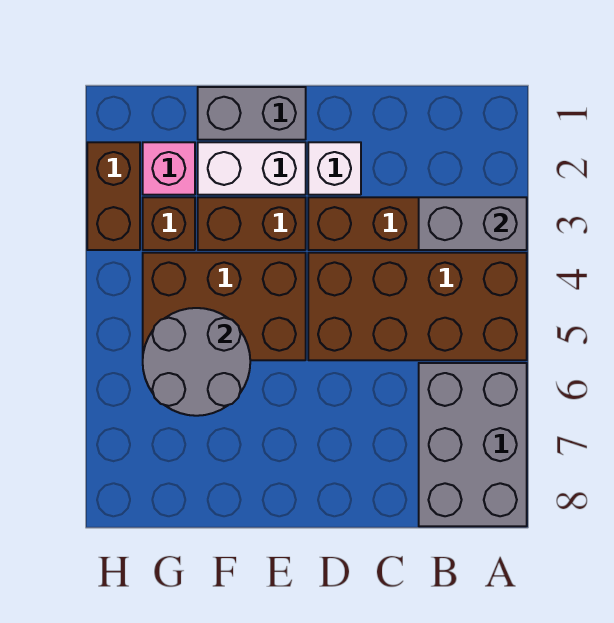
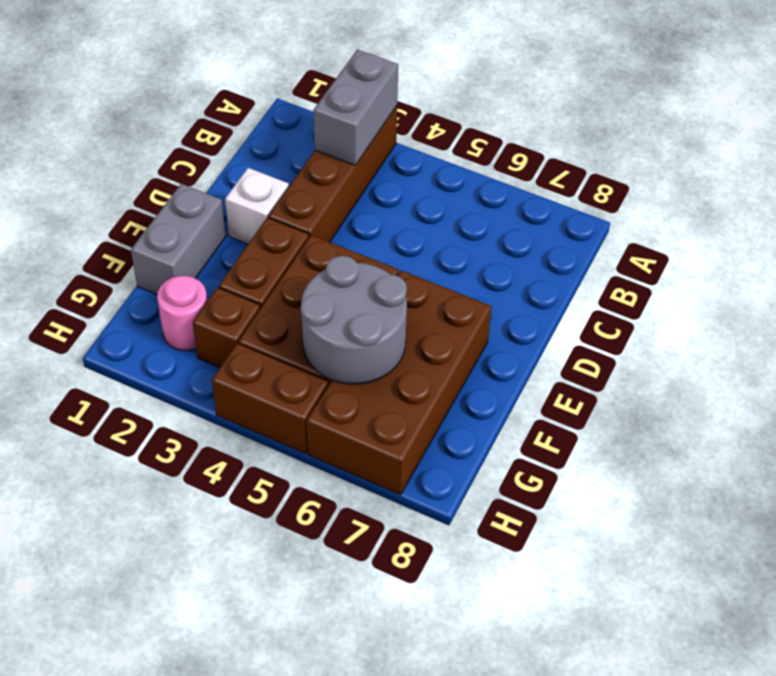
brown brick A4:D5 level 1 -> brown brick E6:H7 level 1
grey brick A6:B8 level 1 -> none
white brick E2:F2 level 1 -> none
pink brick G2 level 1 -> pink round brick G2 level 1
brown brick H2:H3 level 1 -> brown brick H4:H5 level 1

